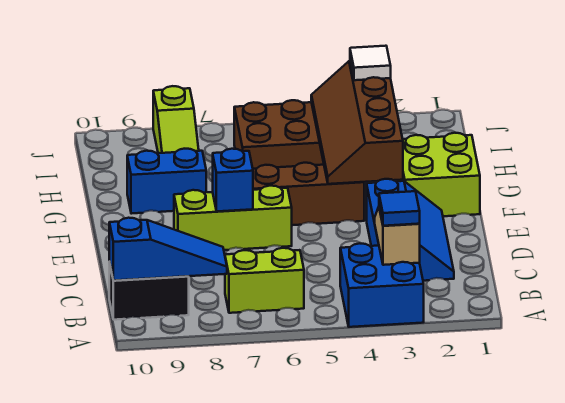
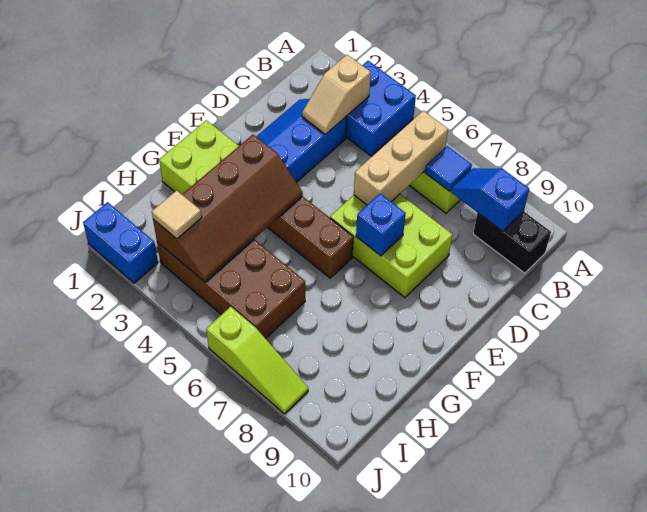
blue tile B3 level 3 -> blue tile B7 level 2
none -> tan brick B6:D6 level 2
blue slope B8:B10 level 2 top 10 -> blue slope B8:B9 level 2 top 9
lime brick E6:E8 level 1 -> lime brick D6:E8 level 1
blue brick G8:G9 level 1 -> blue brick J1:J2 level 1
lime slope H8:J8 level 1 top J -> lime slope J6:J8 level 1 top 6
white tile I3 level 3 -> tan tile I3 level 3

